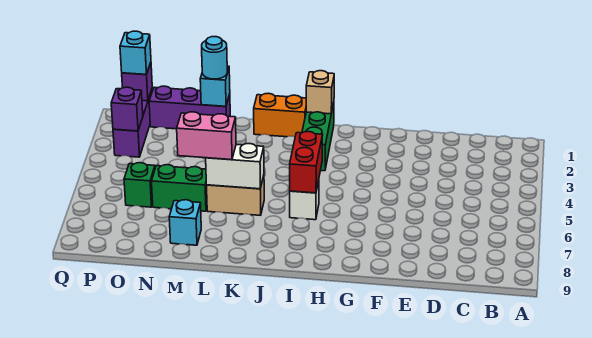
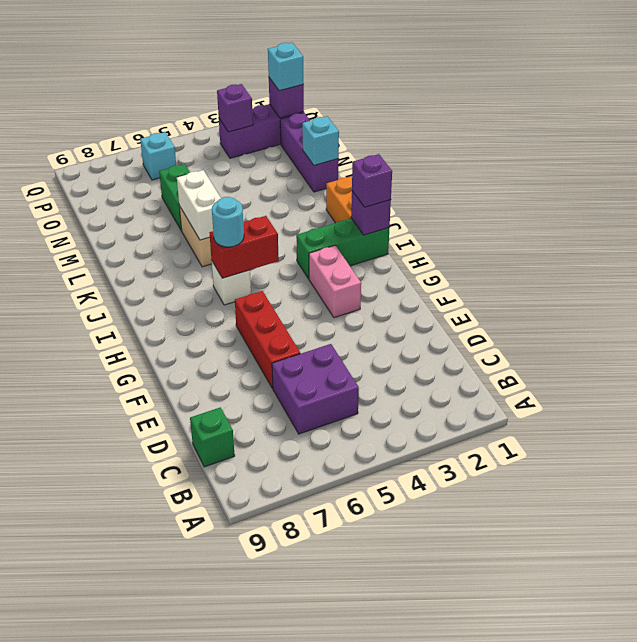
none -> purple brick C5:D6 level 1
none -> red brick E6:G6 level 1
tan brick I1 level 2 -> purple brick I1 level 2
none -> purple brick I1 level 3
pink brick L6:M6 level 3 -> pink brick G3:H3 level 1
cyan round brick M1 level 3 -> cyan round brick I6 level 3
cyan brick M8 level 1 -> cyan brick P6 level 1
green brick O6 level 1 -> green brick C9 level 1

